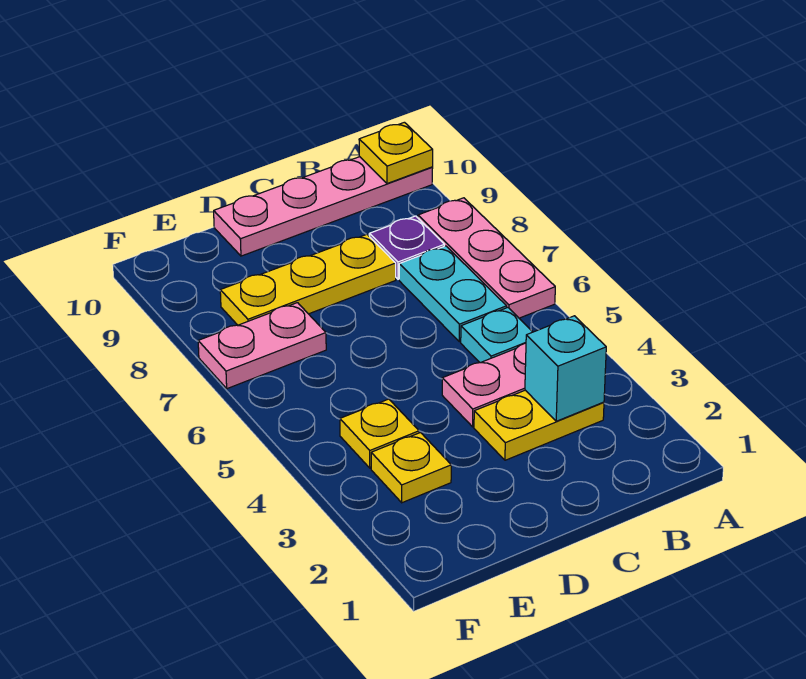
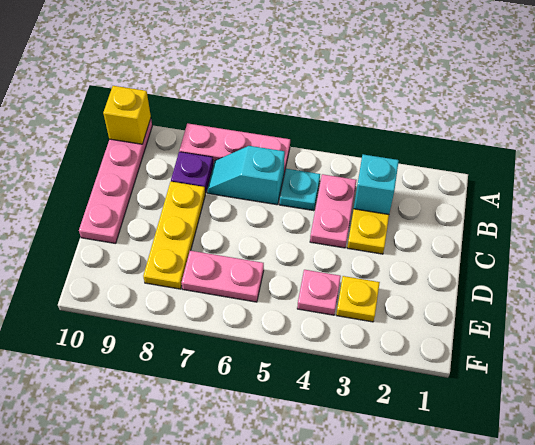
yellow plate A10 level 2 -> yellow brick A10 level 2
cyan plate B6:B7 level 1 -> cyan slope B6:B7 level 1 top 6
yellow plate E4 level 1 -> pink plate E4 level 1
pink plate E7:F7 level 1 -> pink plate E6:E7 level 1

